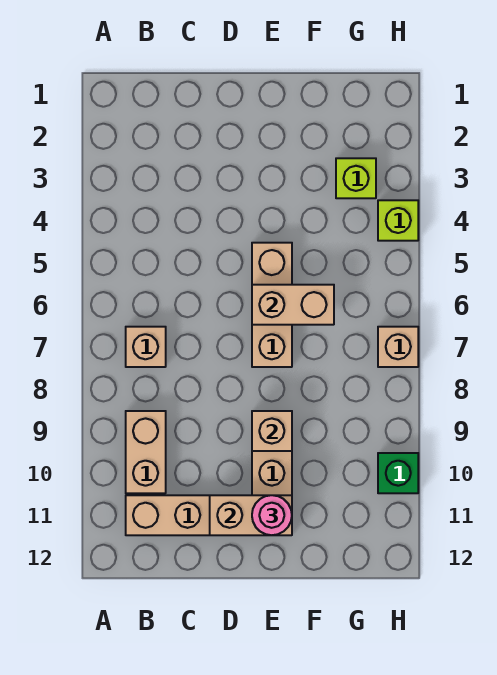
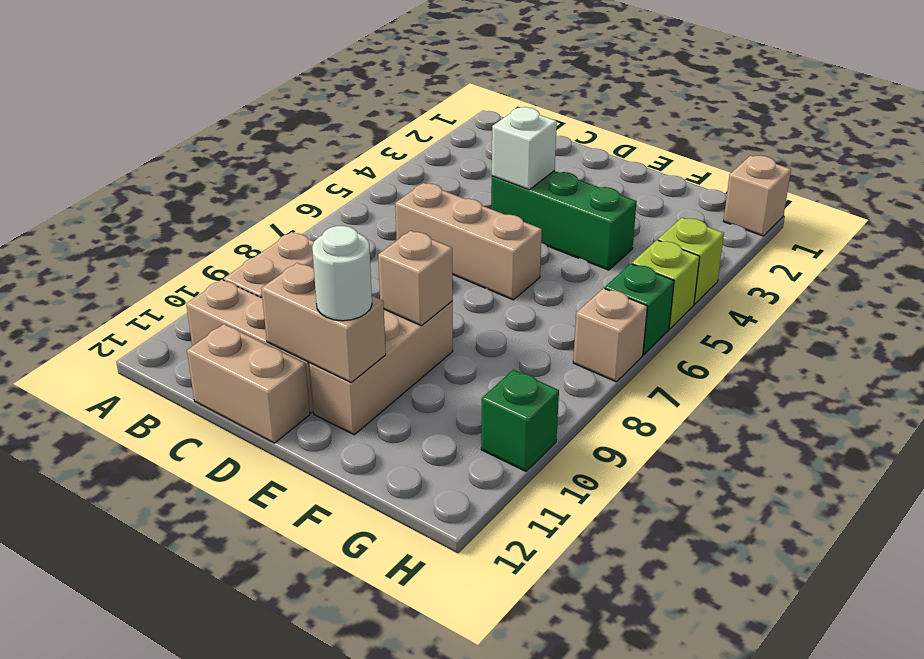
tan brick B7 level 1 -> tan brick H1 level 1
none -> green brick D4:F4 level 1
none -> white brick D4 level 2
tan brick E5:E7 level 1 -> tan brick C6:E6 level 1
tan brick E6:F6 level 2 -> tan brick C12:D12 level 1
pink round brick E11 level 3 -> white round brick E11 level 3
lime brick G3 level 1 -> lime brick H5 level 1
none -> green brick H6 level 1

